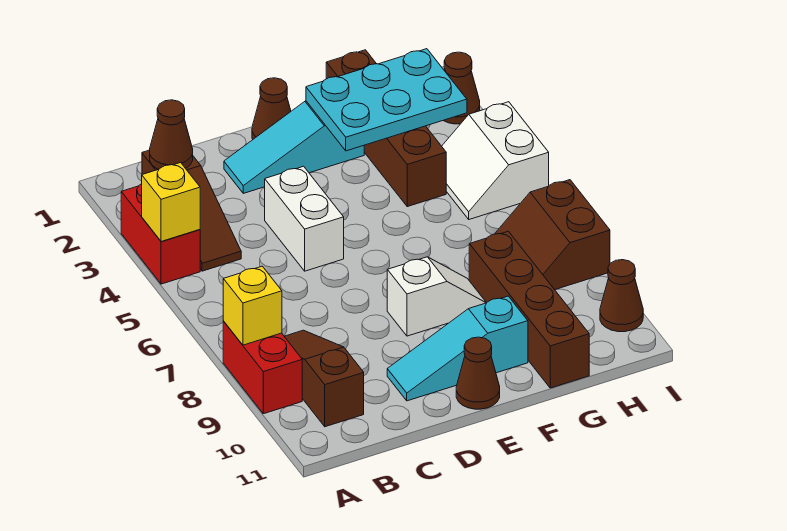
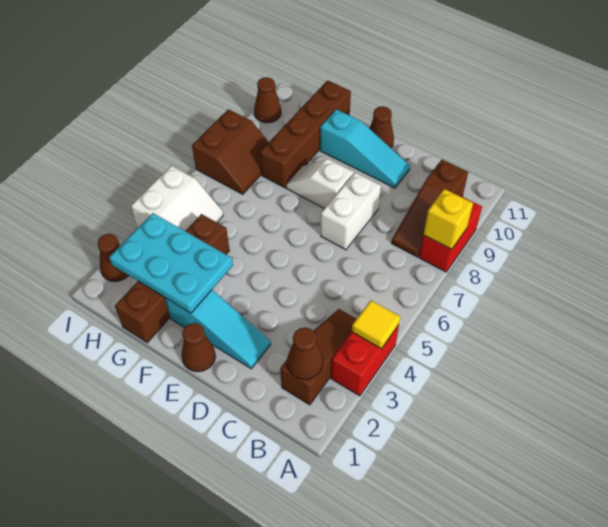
yellow brick A4 level 2 -> yellow tile A4 level 2
white brick D4:D5 level 1 -> white brick D7:D8 level 1

